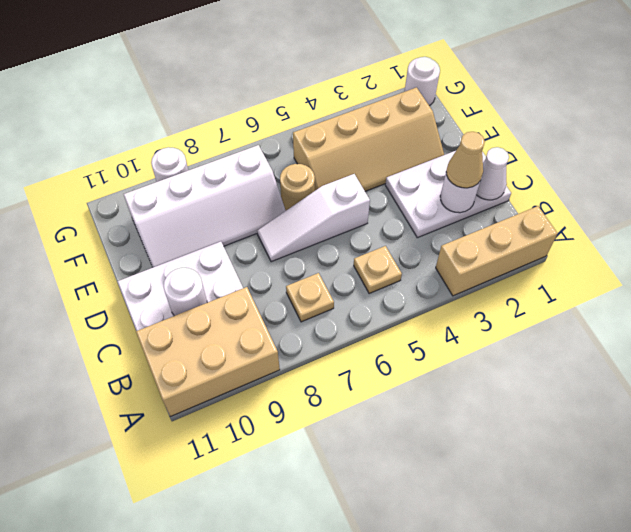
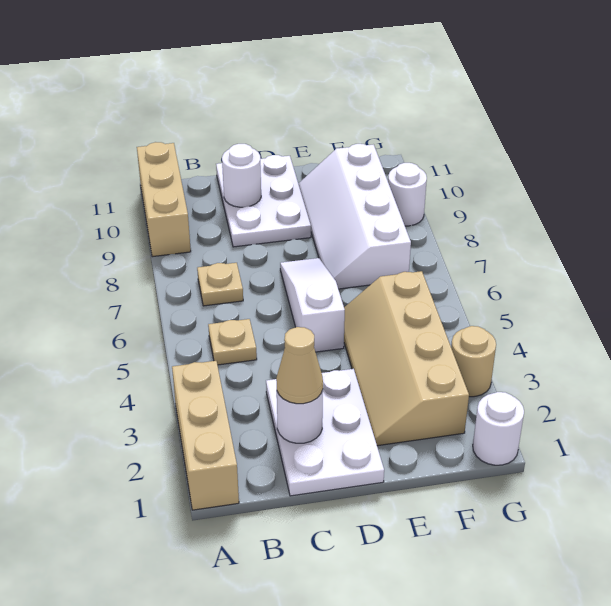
tan brick A9:B11 level 1 -> tan brick A9:A11 level 1
white cone C1 level 2 -> none
tan round brick E6 level 1 -> tan round brick G3 level 1

